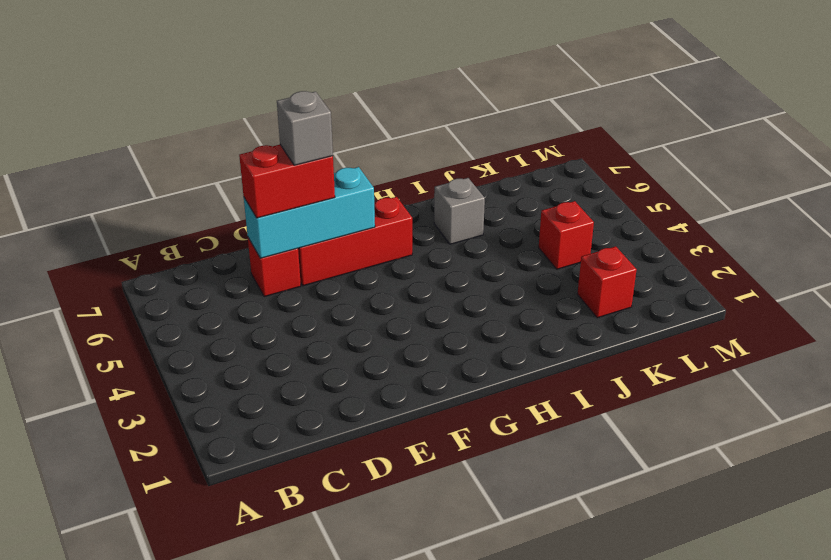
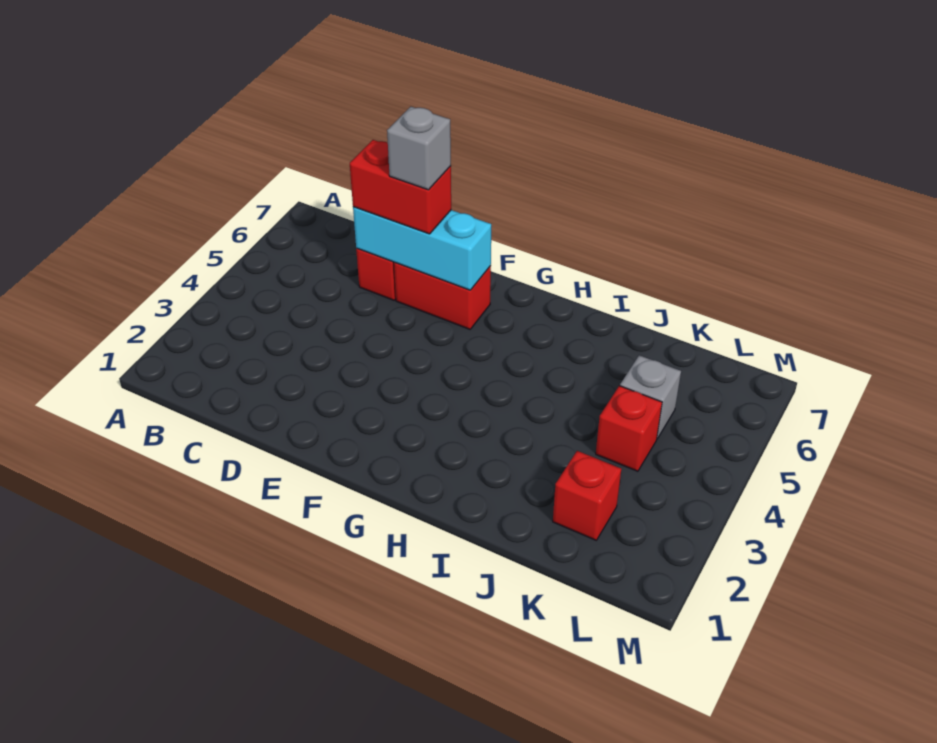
red brick E6:G6 level 1 -> red brick E6:F6 level 1
grey brick I6 level 1 -> grey brick K5 level 1

